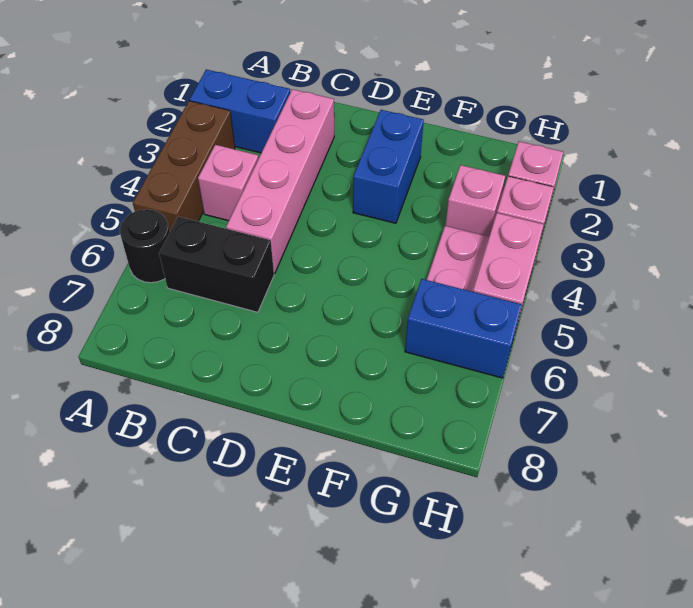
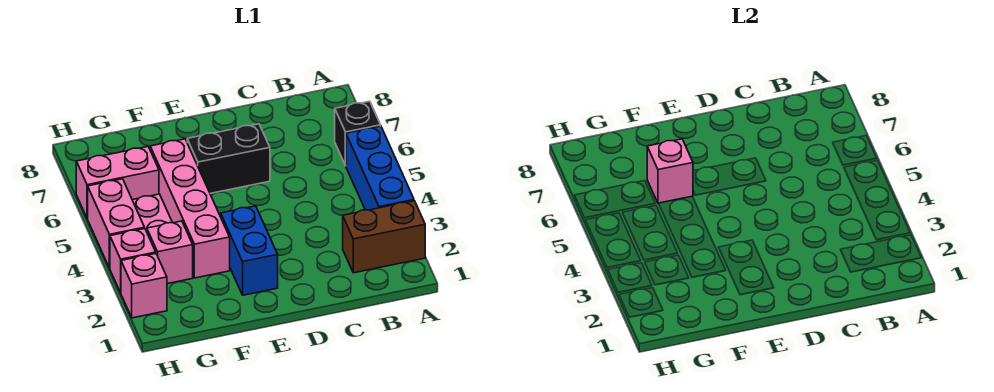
blue brick A2:B2 level 1 -> brown brick A2:B2 level 1
brown brick A3:A5 level 1 -> blue brick A3:A5 level 1
black round brick A6 level 1 -> black brick A6 level 1
pink brick B4 level 1 -> pink brick F6 level 2
black brick B6:C6 level 1 -> black brick D6:E6 level 1
pink brick C2:C5 level 1 -> pink brick F3:F6 level 1
blue brick G6:H6 level 1 -> pink brick G6:H6 level 1

